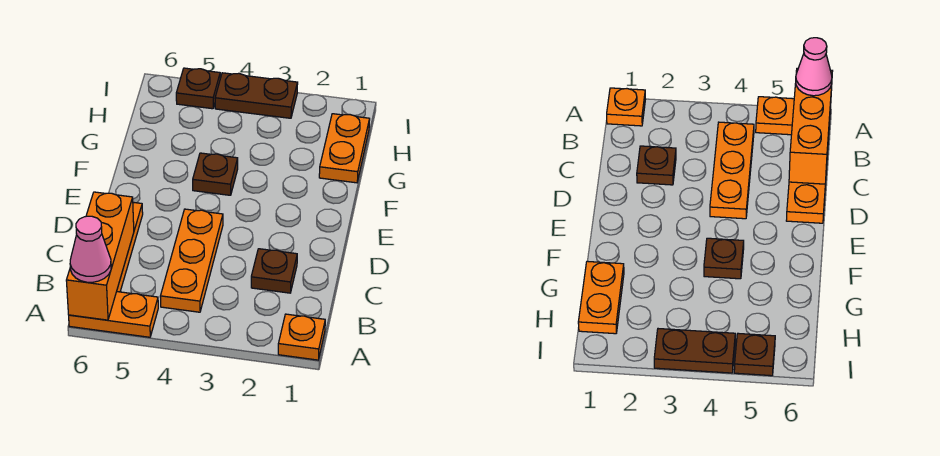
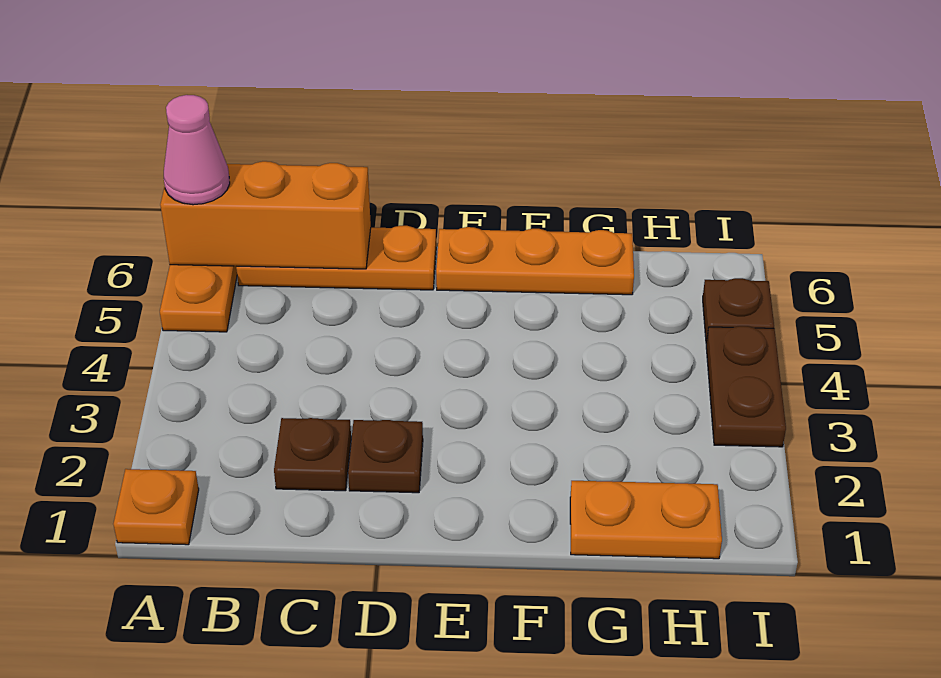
orange plate B4:D4 level 1 -> orange plate E6:G6 level 1
brown plate F4 level 1 -> brown plate D2 level 1

